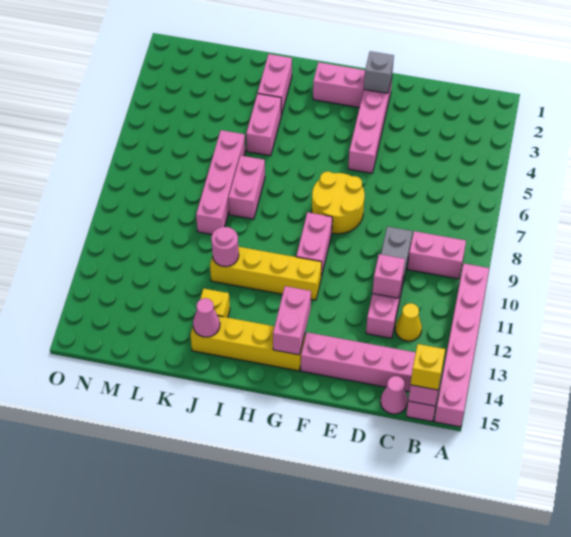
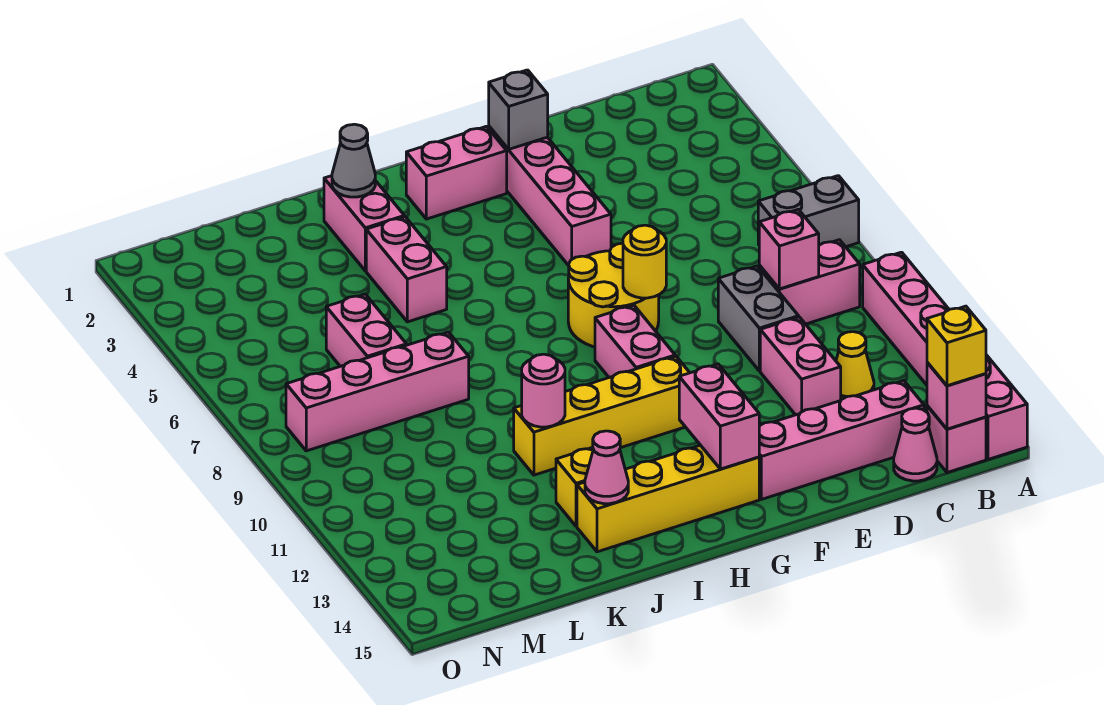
none -> grey brick A7:B7 level 1
pink brick D11 level 2 -> pink brick C9 level 2
none -> yellow round brick F8 level 2
none -> grey cone J2 level 2
pink brick J7:J8 level 1 -> pink brick L6:L7 level 1
pink brick K6:K9 level 1 -> pink brick K8:N8 level 1

